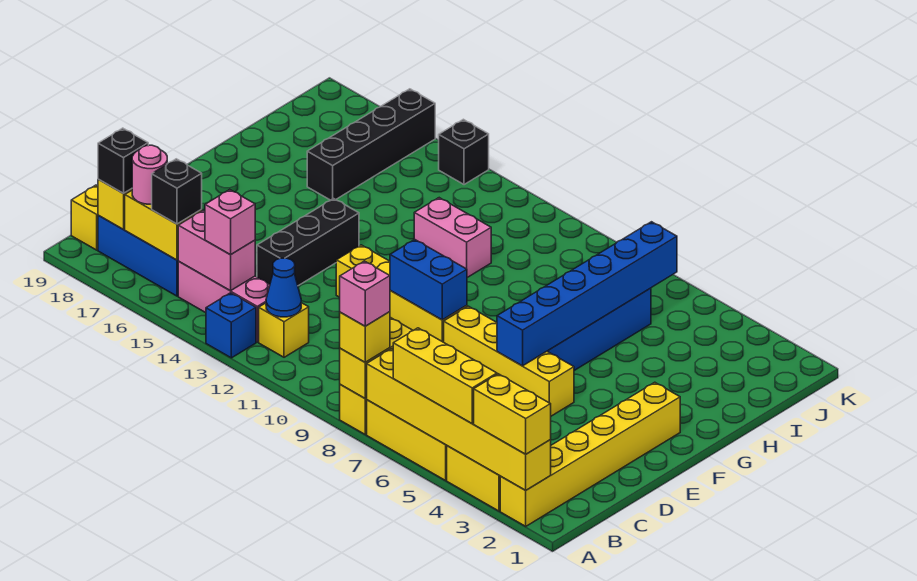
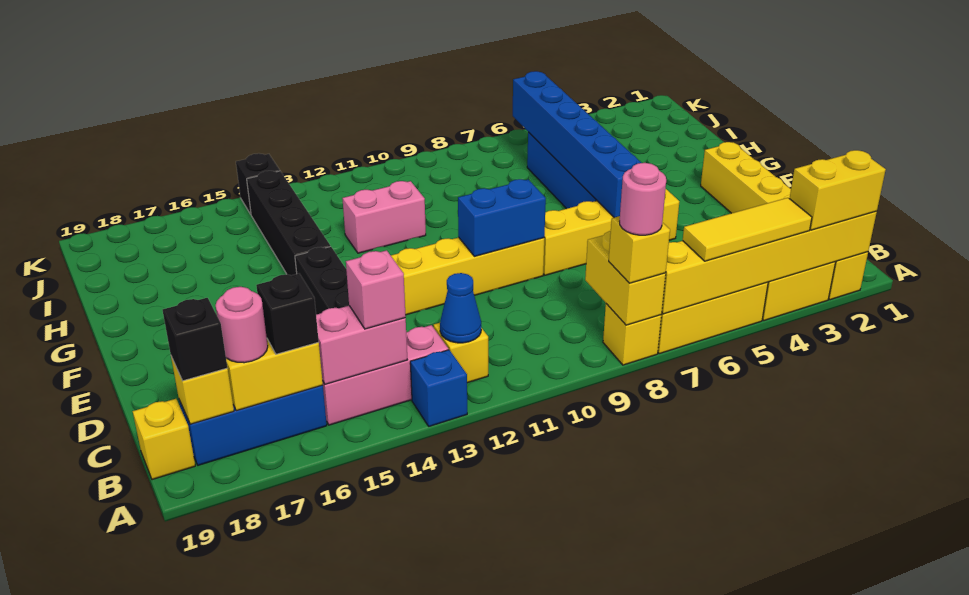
yellow brick A4:A6 level 3 -> yellow tile A4:A6 level 3
pink brick A8 level 4 -> pink round brick A8 level 4
black brick H16:K16 level 1 -> black brick G14:J14 level 1

